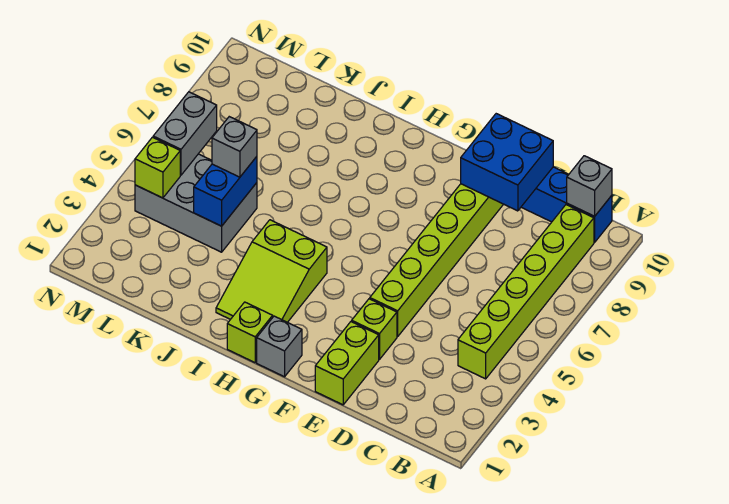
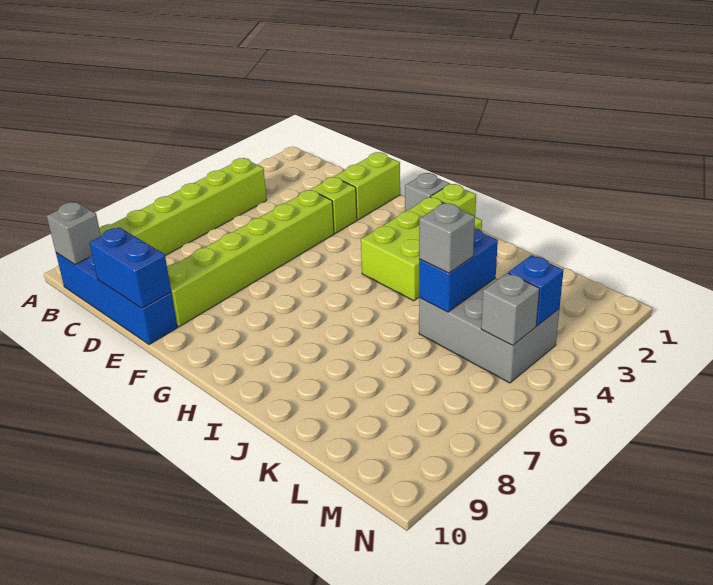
blue brick D9:E10 level 2 -> blue brick D10:E10 level 2
lime slope H2:I4 level 1 top 4 -> lime brick H2:I4 level 1
lime brick M4 level 2 -> blue brick M4 level 2
grey brick M5:M6 level 2 -> grey brick M5 level 2

